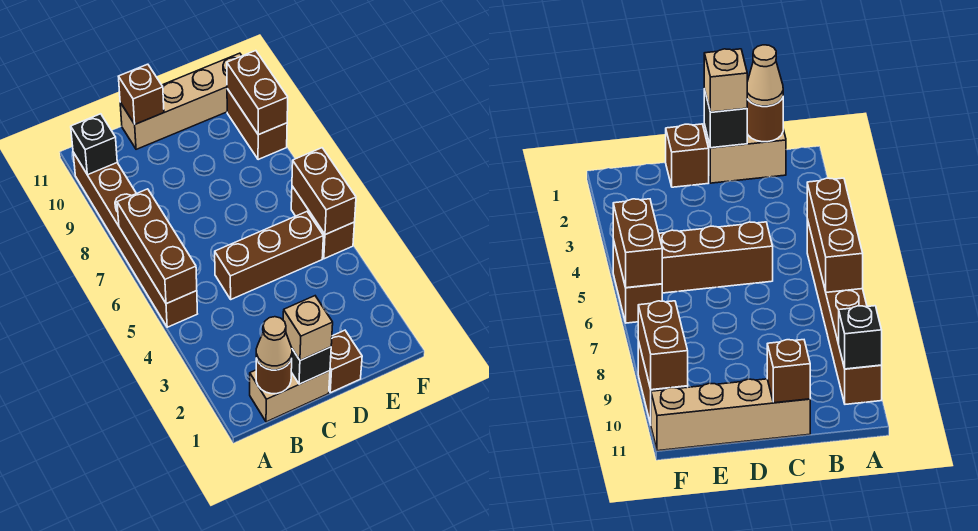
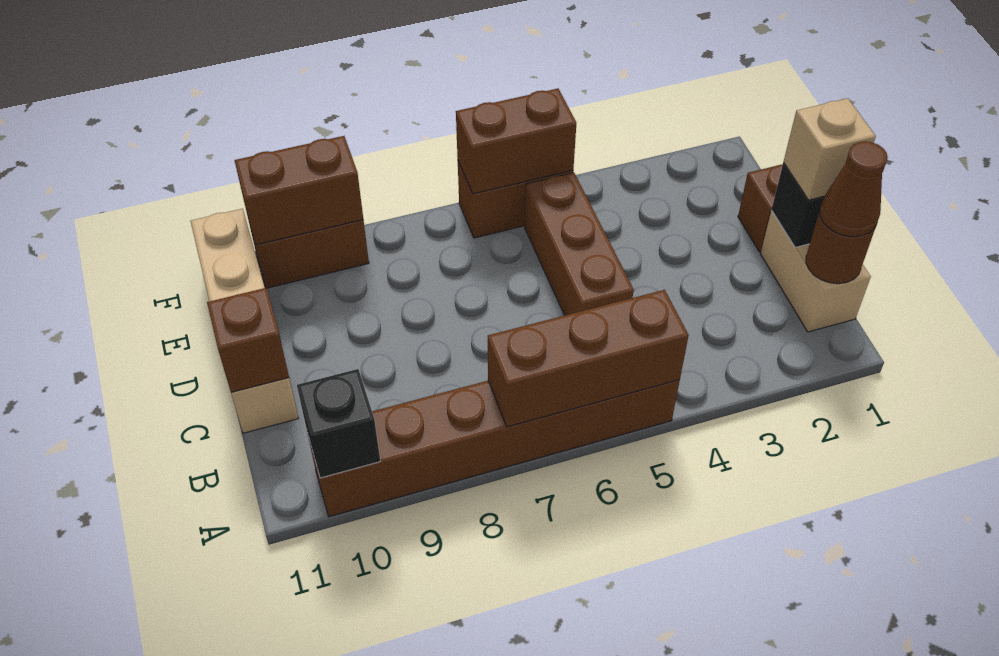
tan cone B1 level 3 -> brown cone B1 level 3

